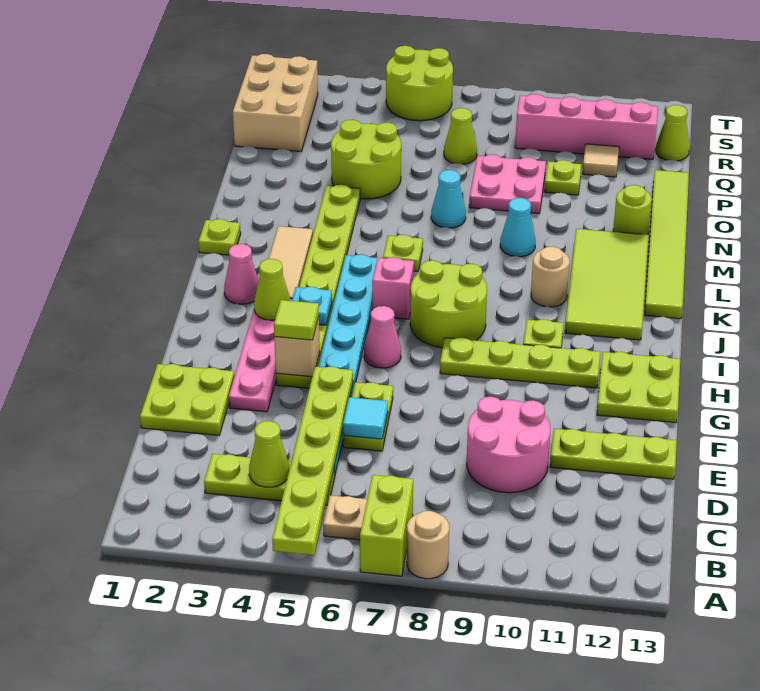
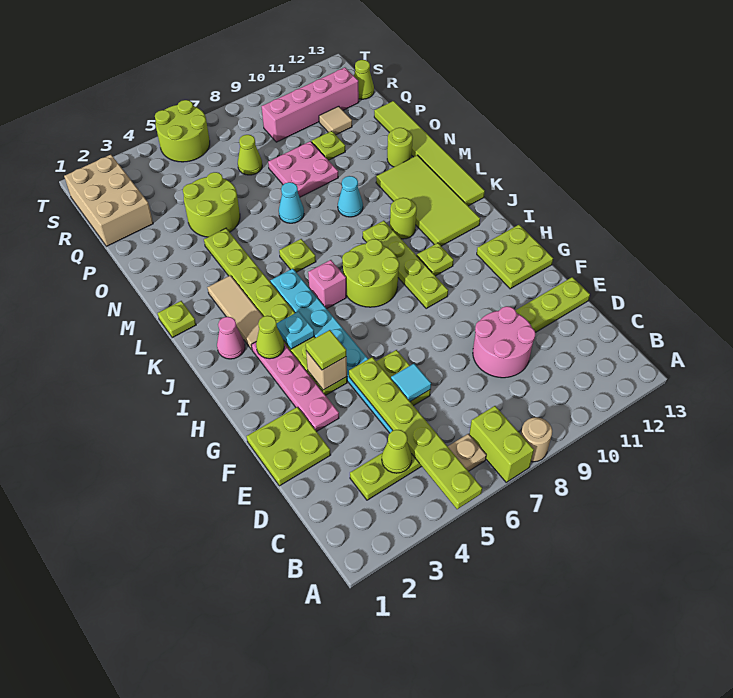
pink cone H6 level 1 -> none
lime plate H8:H11 level 1 -> lime plate H9:K9 level 1
tan round brick K10 level 1 -> lime round brick K10 level 1

